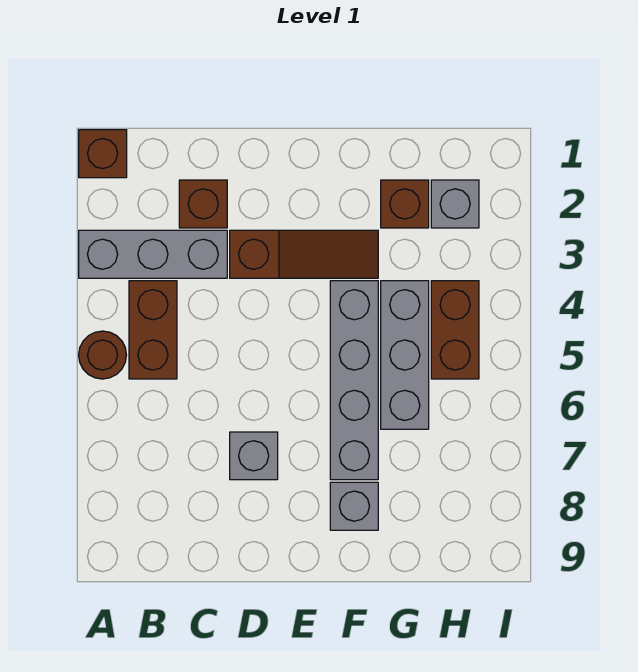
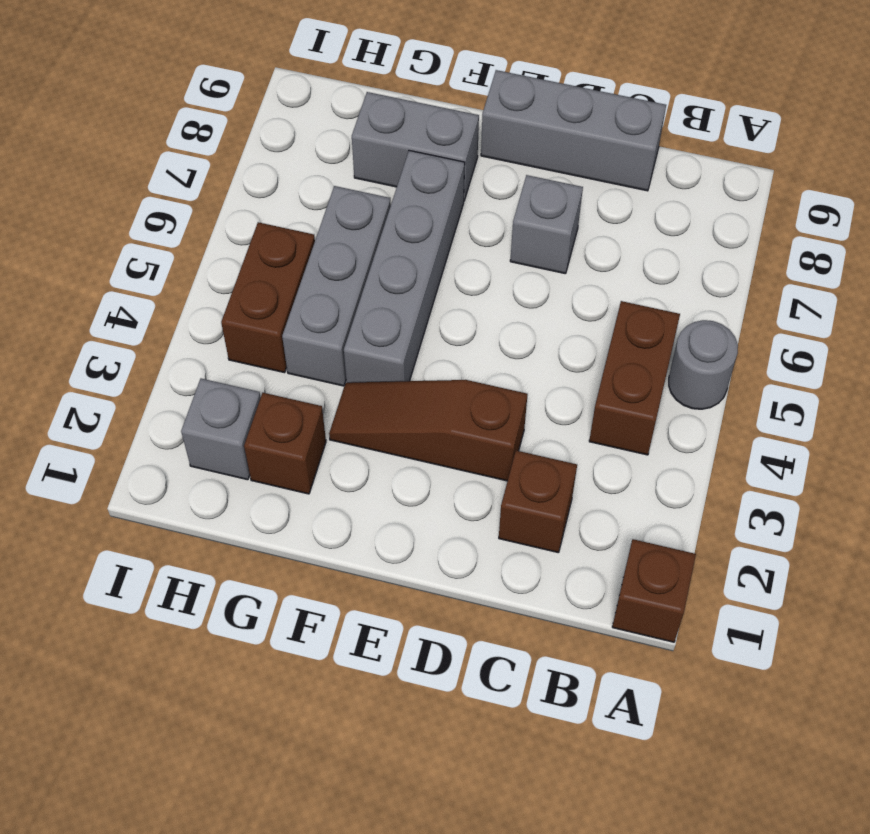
grey brick A3:C3 level 1 -> grey brick C9:E9 level 1
brown round brick A5 level 1 -> grey round brick A5 level 1
grey brick F8 level 1 -> grey brick F8:G8 level 1

